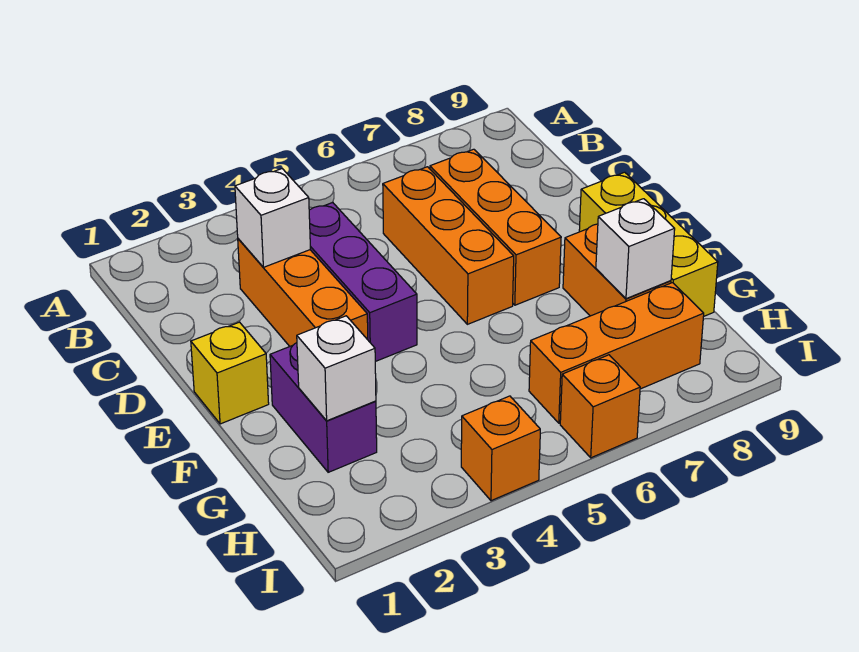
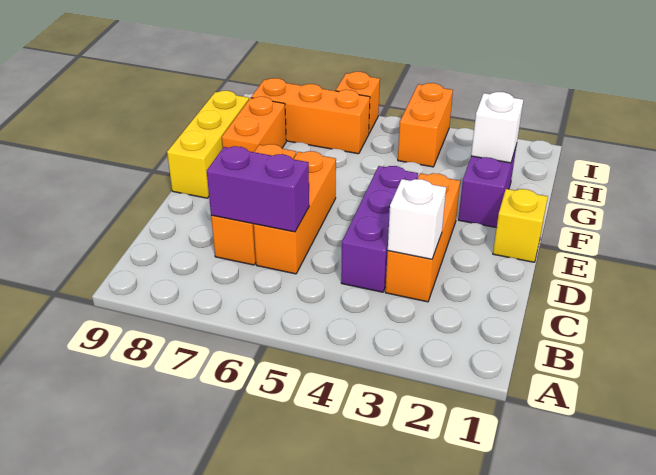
none -> purple brick C6:C7 level 2
white brick G8 level 2 -> none
orange brick I4 level 1 -> orange brick H4:I4 level 1

